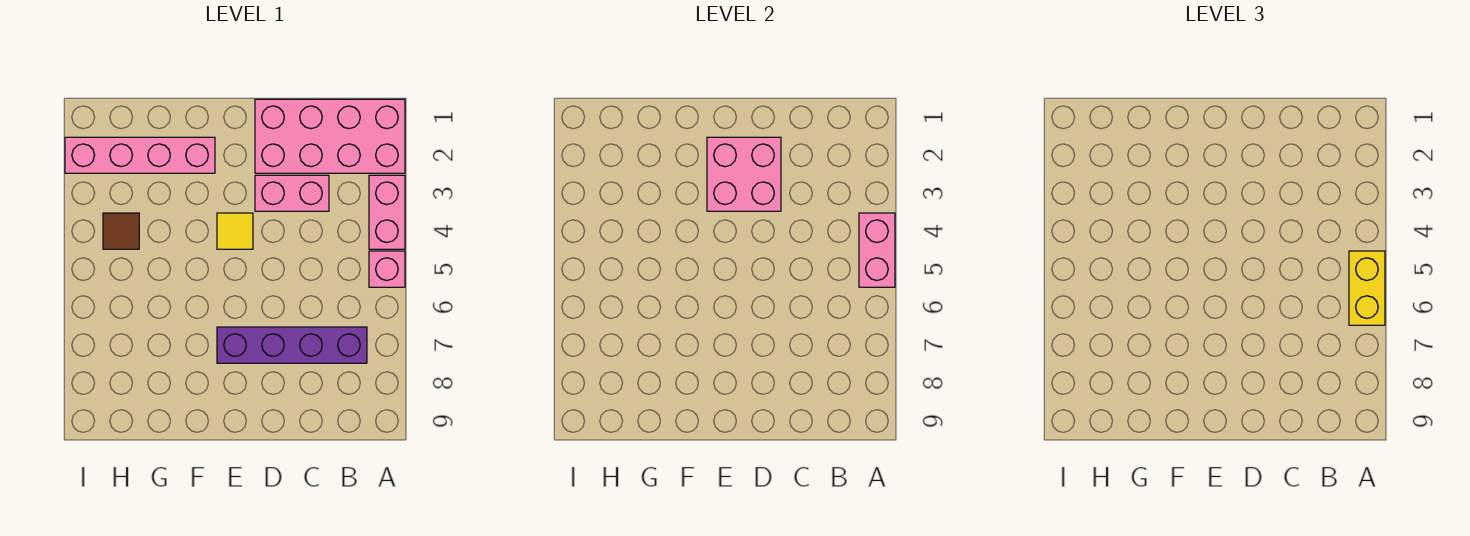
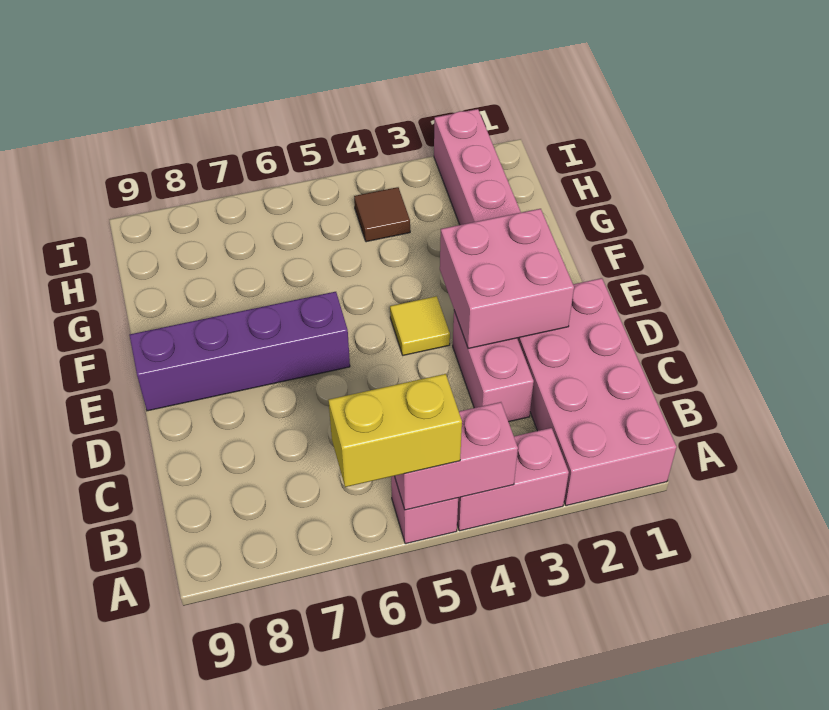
purple brick B7:E7 level 1 -> purple brick E6:E9 level 1

